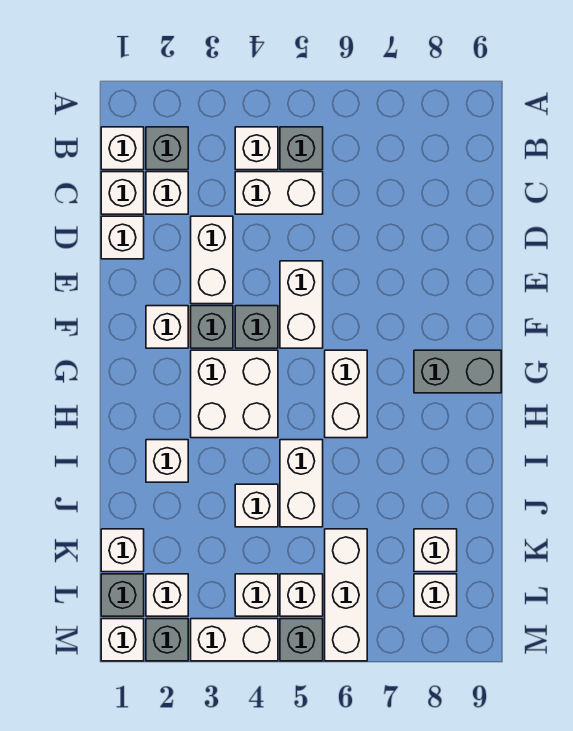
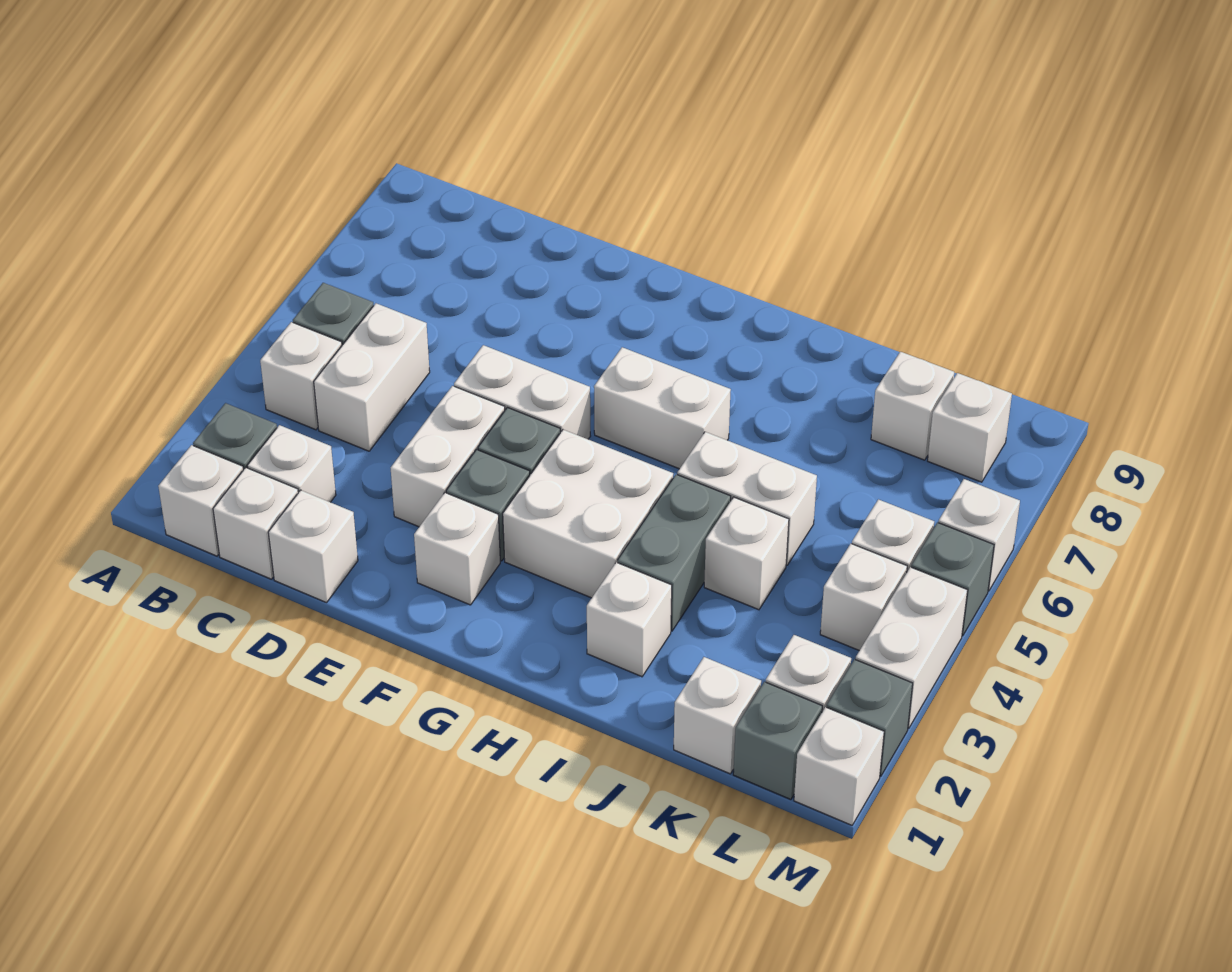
white brick D3:E3 level 1 -> white brick E3:E4 level 1
grey brick G8:G9 level 1 -> grey brick I3:I4 level 1
white brick K6:M6 level 1 -> white brick M6 level 1

